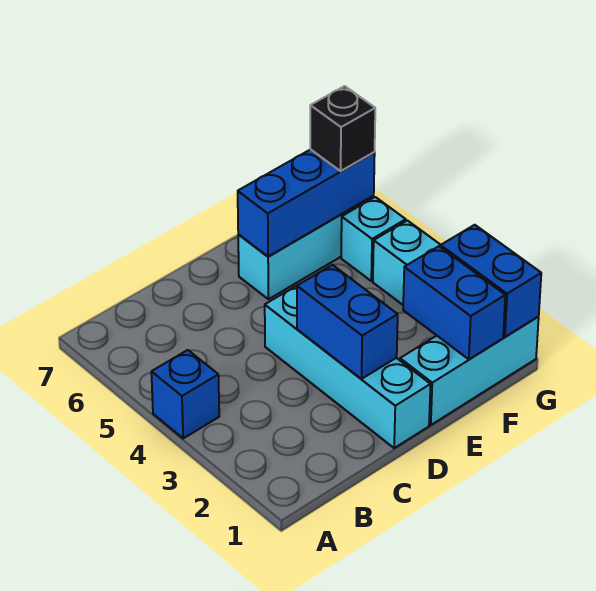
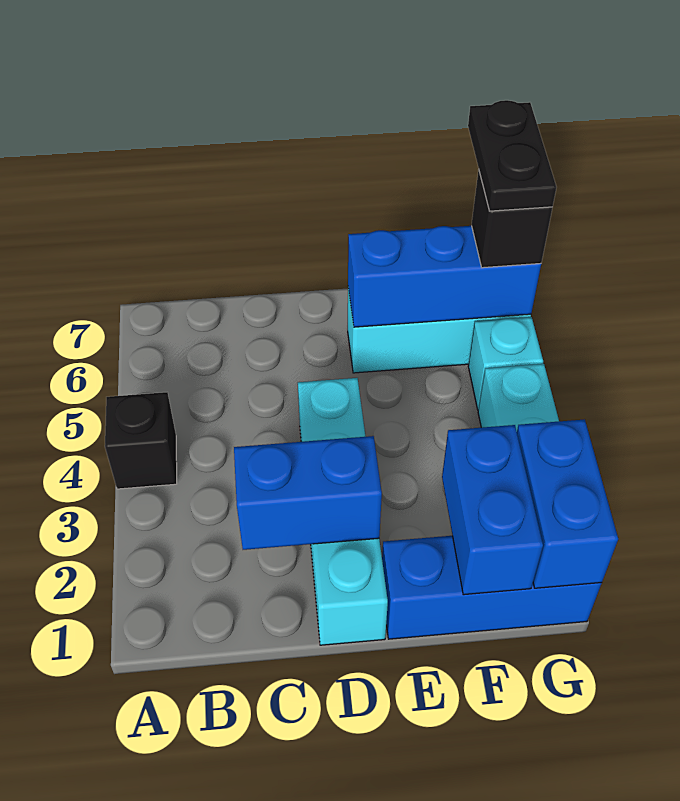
blue brick A4 level 1 -> black brick A4 level 1
blue brick D2:D3 level 2 -> blue brick C2:D2 level 2
cyan brick E1:G1 level 1 -> blue brick E1:G1 level 1
none -> black plate G6:G7 level 4

